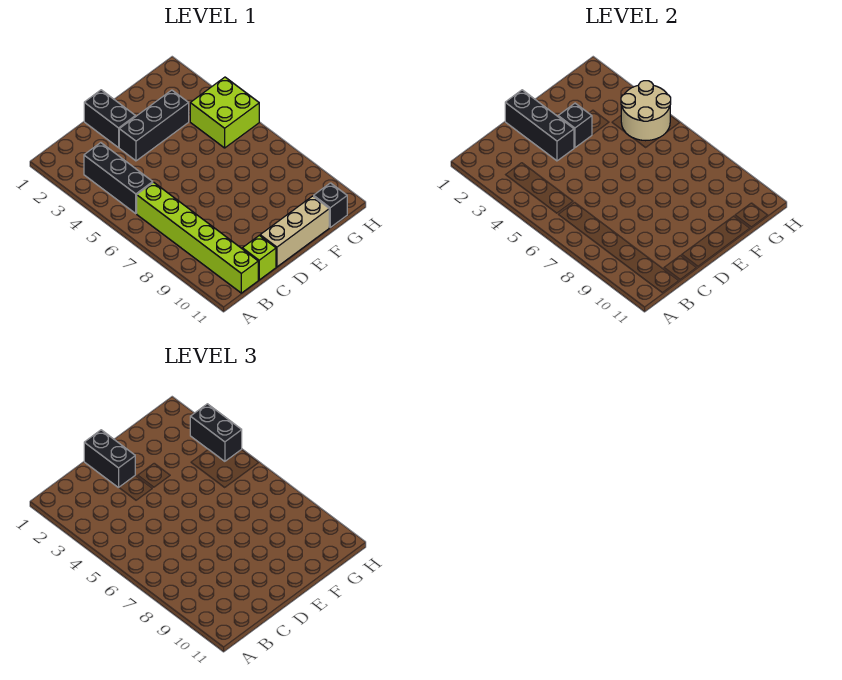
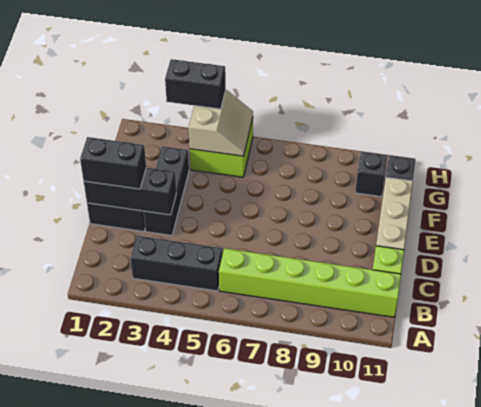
black brick E3 level 2 -> black brick G10 level 1
tan round brick G4:H5 level 2 -> tan slope G4:H5 level 2 top 4

